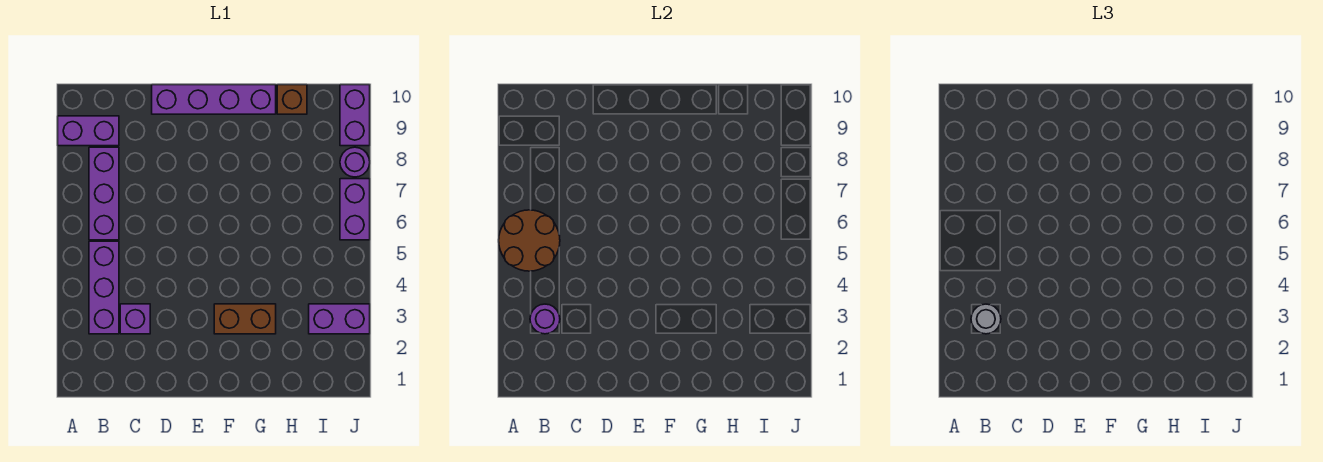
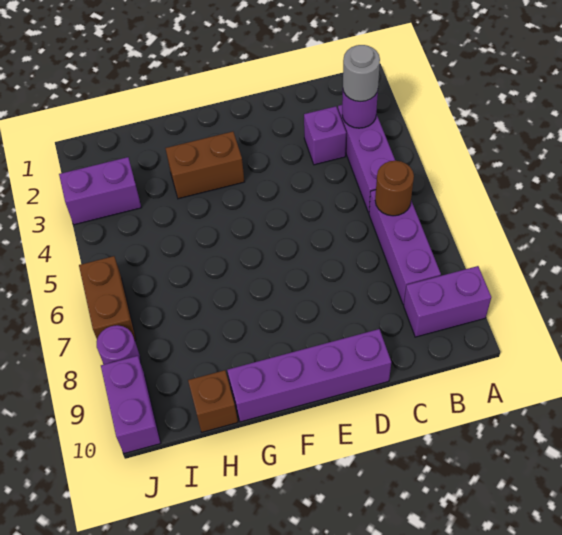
brown round brick A5:B6 level 2 -> brown round brick B6 level 2
purple brick J6:J7 level 1 -> brown brick J6:J7 level 1

